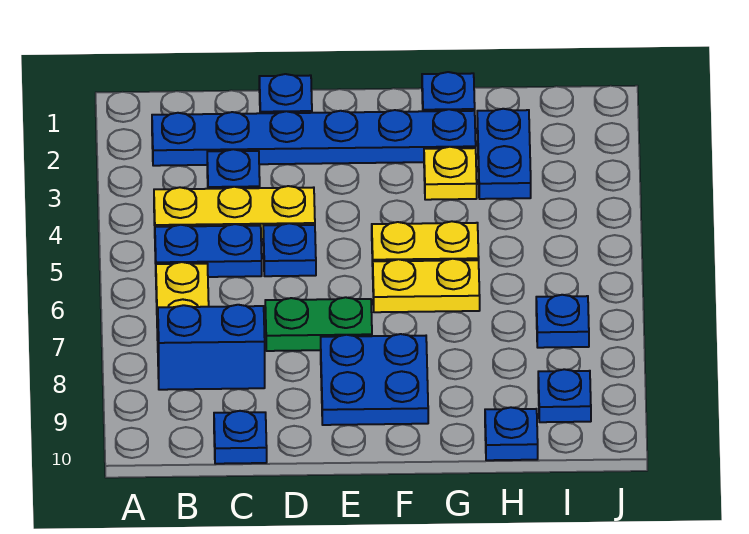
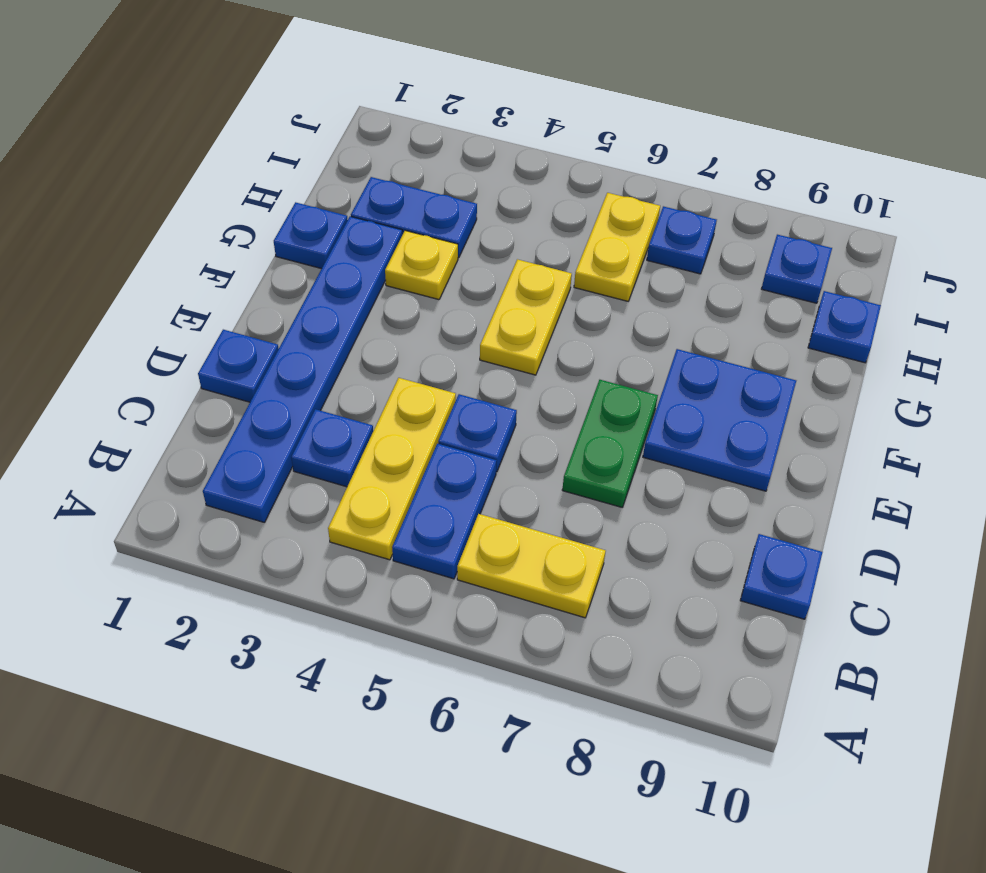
blue brick B8:C8 level 1 -> none
yellow plate F6:G6 level 1 -> yellow plate H6:I6 level 1

